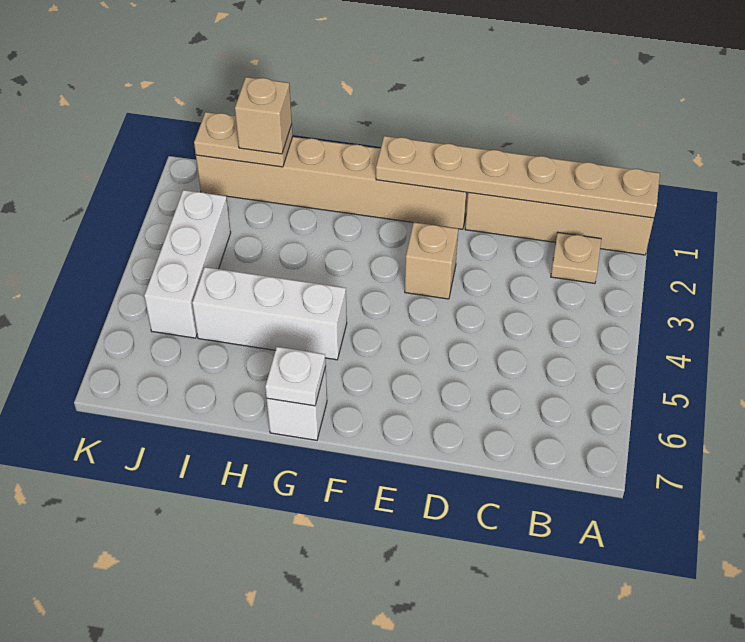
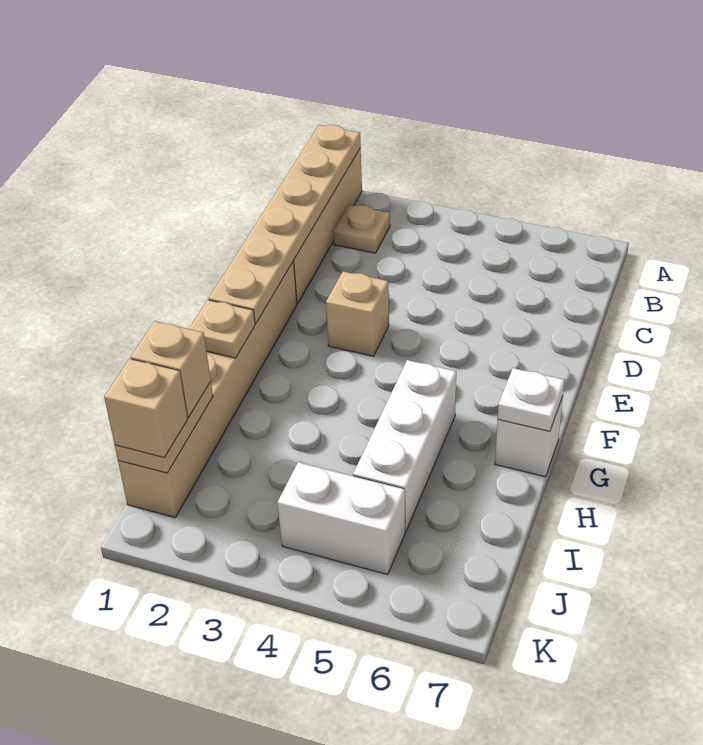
none -> tan plate G1 level 2
none -> tan brick J1 level 3
white brick J3:J5 level 1 -> white brick J4:J5 level 1

